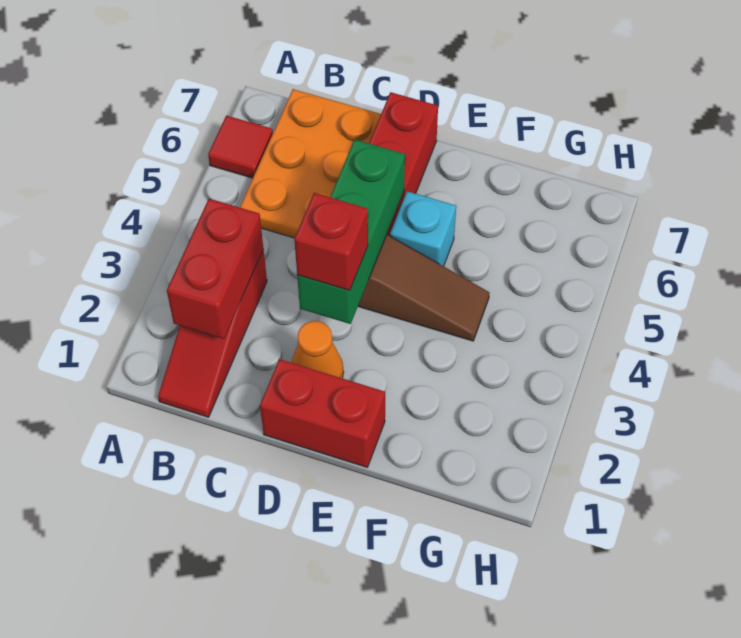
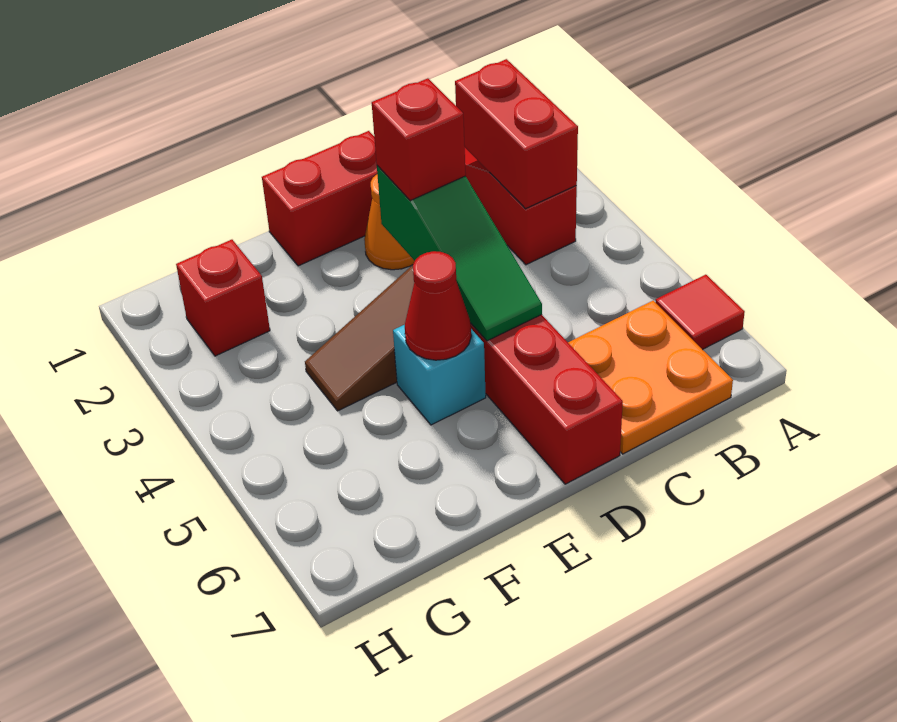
orange plate B5:C7 level 1 -> orange plate B6:C7 level 1
green brick D3:D5 level 2 -> green slope D3:D5 level 2 top 3
none -> red cone E5 level 2
none -> red brick G2 level 1

